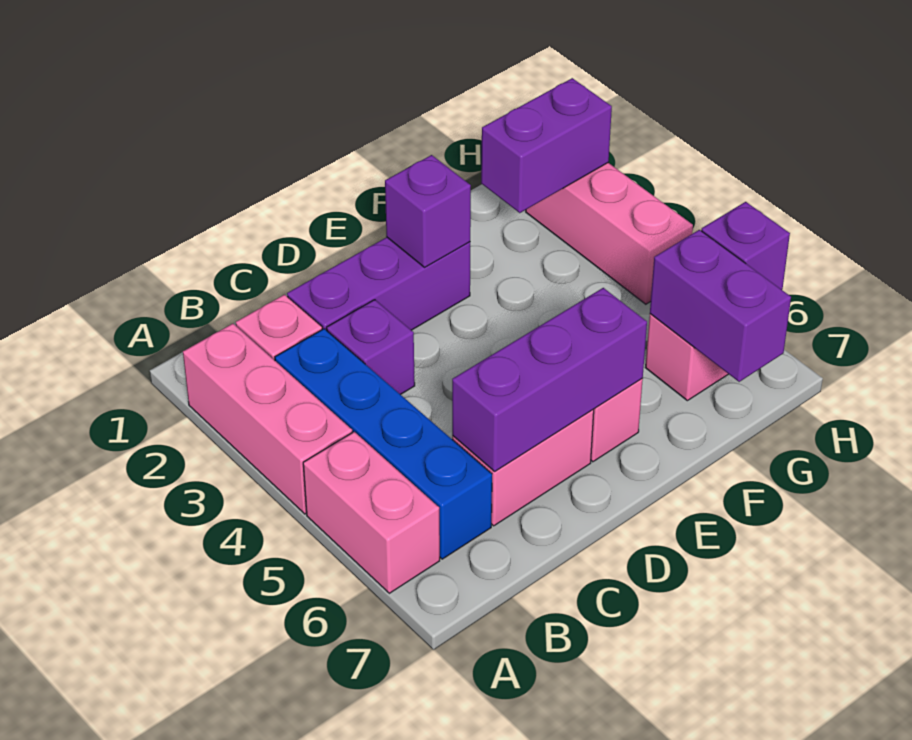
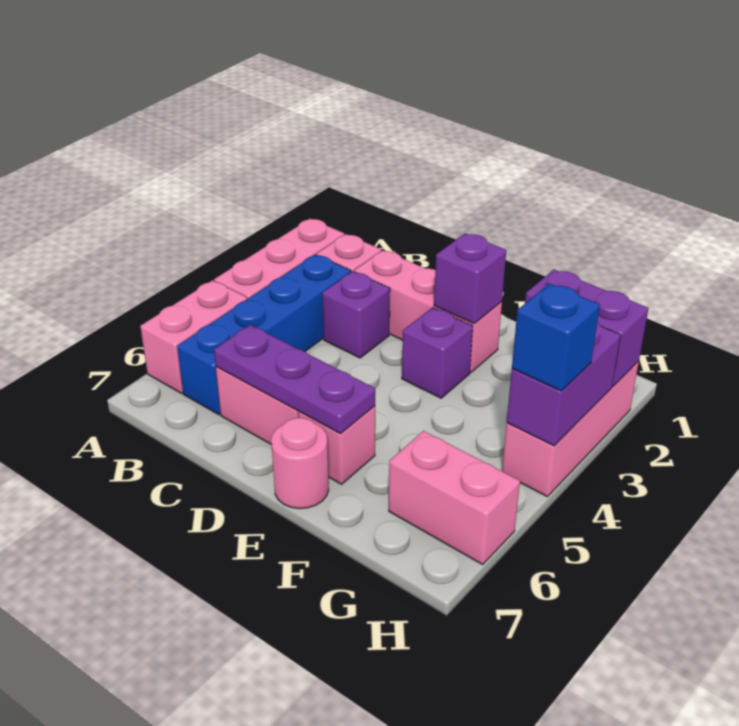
purple brick C2:E2 level 1 -> pink brick C2:E2 level 1
purple brick C6:E6 level 2 -> purple plate C6:E6 level 2
none -> pink round brick E7 level 1
purple brick G6:G7 level 2 -> purple brick H3:H4 level 2
none -> blue brick H4 level 3
purple brick H6 level 2 -> purple brick E3 level 1

